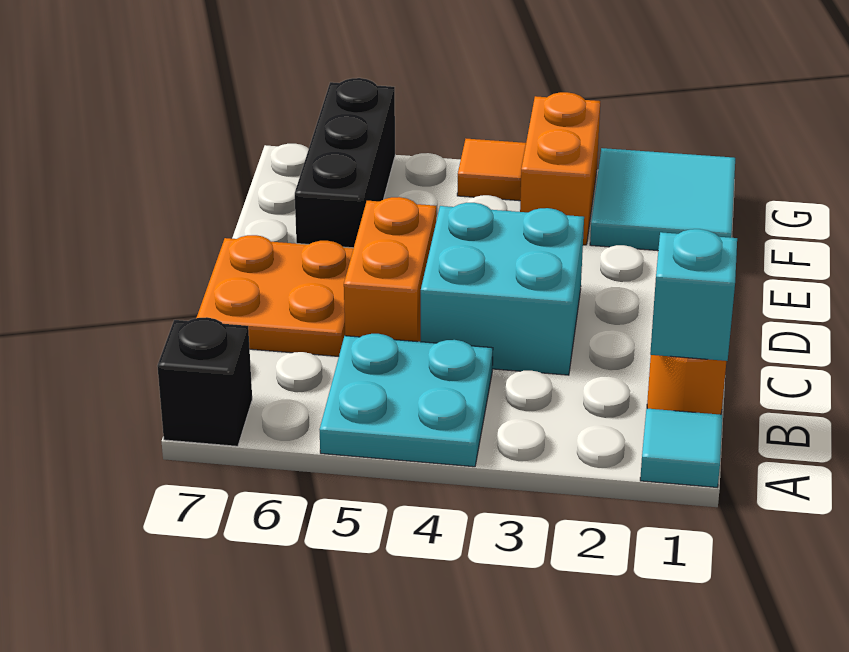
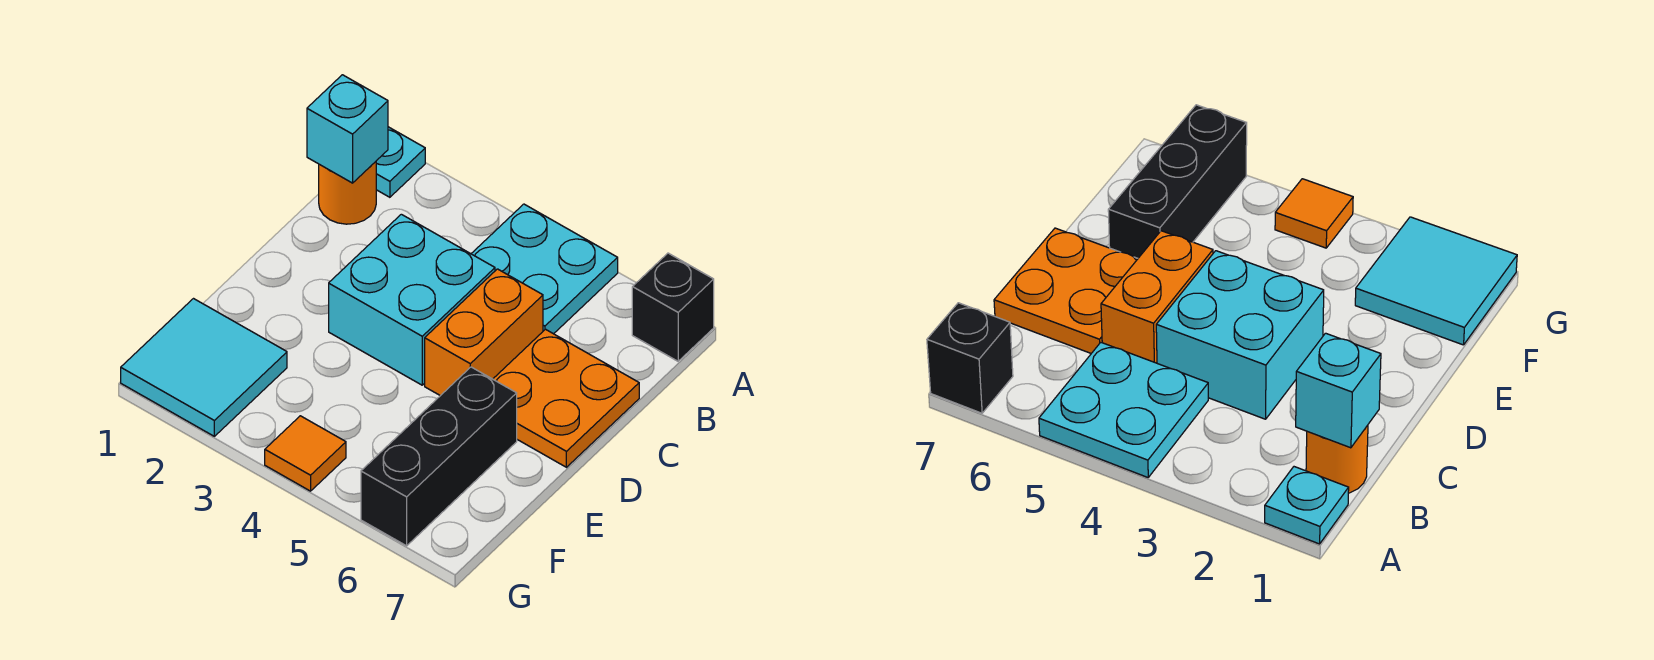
cyan tile A1 level 1 -> cyan plate A1 level 1
orange brick F3:G3 level 1 -> none

